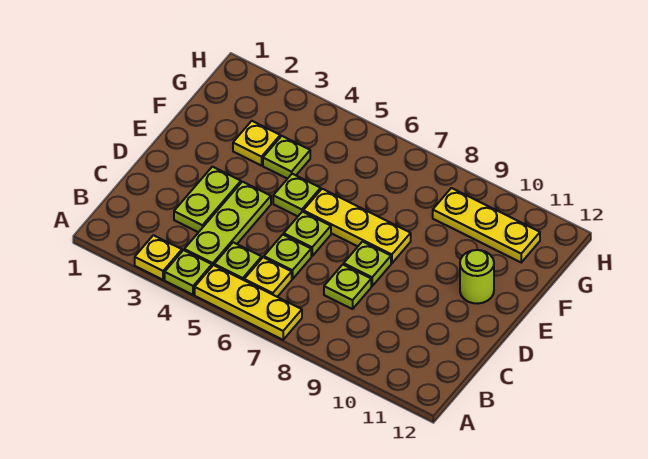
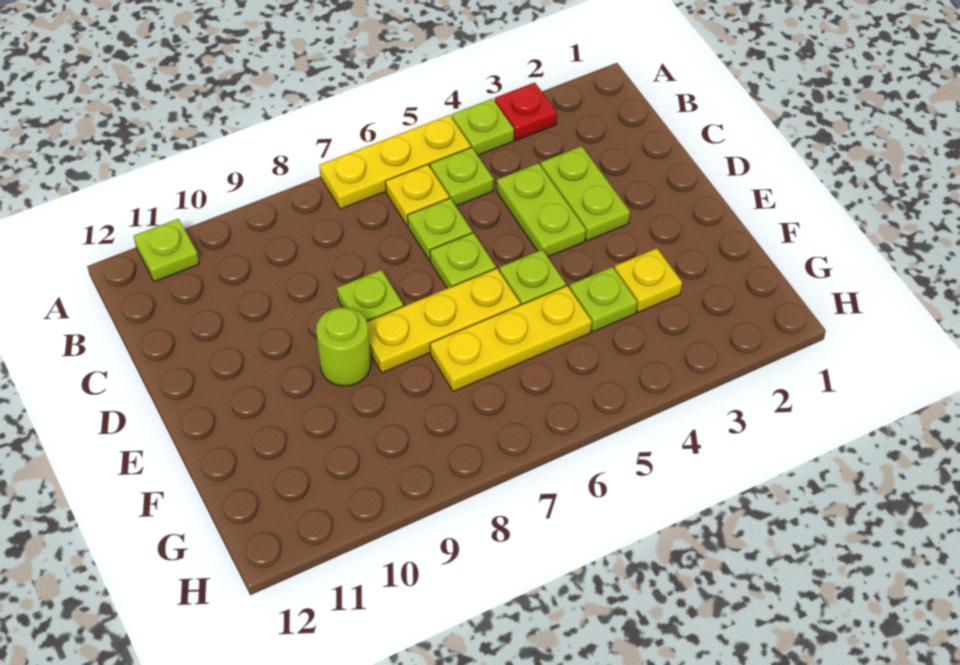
yellow plate A3 level 1 -> red plate A3 level 1
lime plate B4:D4 level 1 -> lime plate C4:D4 level 1
lime plate C8 level 1 -> lime plate A11 level 1
lime round brick E11 level 1 -> lime round brick E9 level 1
yellow plate G9:G11 level 1 -> yellow plate F5:F7 level 1

